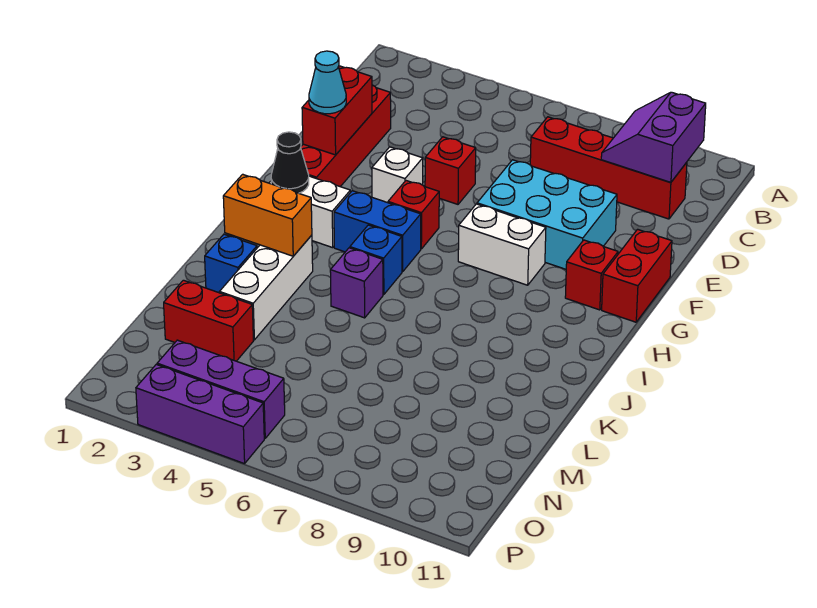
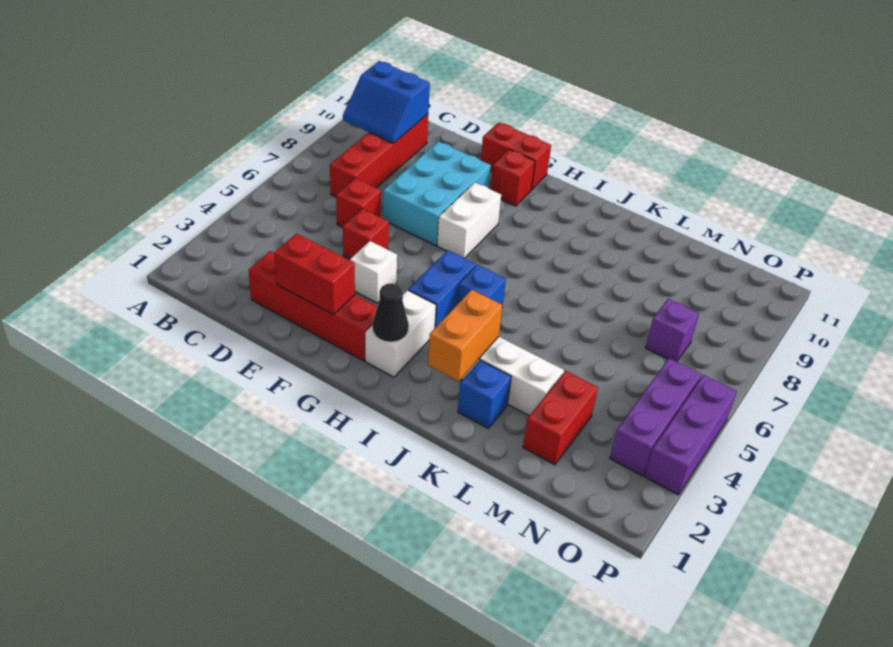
purple slope B9:C10 level 2 top 10 -> blue slope B9:C10 level 2 top 10
cyan cone F2 level 3 -> none
red brick G5 level 1 -> red brick D6 level 1
purple brick J5 level 1 -> purple brick N7 level 1

